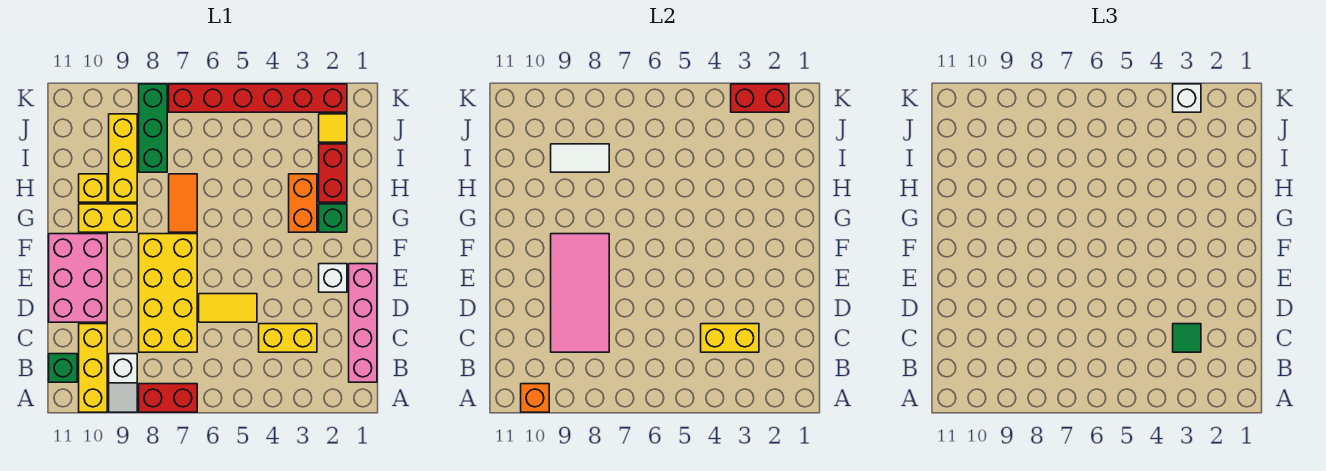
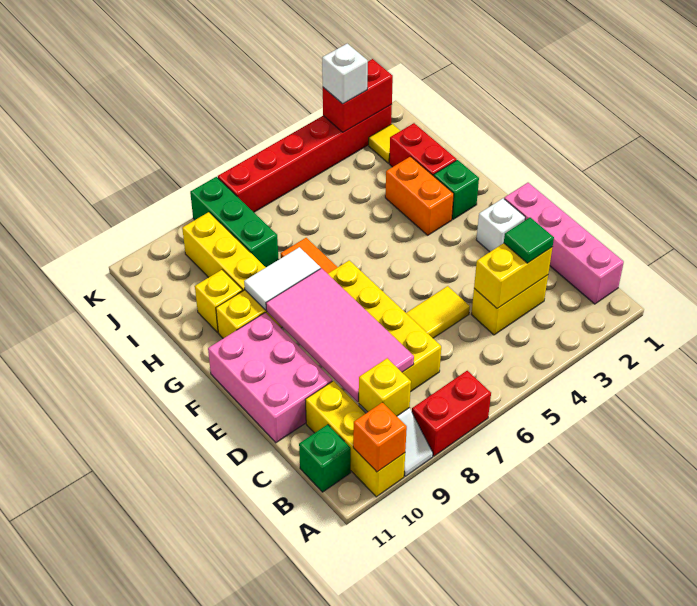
none -> yellow brick B9 level 2
white tile I8:I9 level 2 -> white tile G8:G9 level 2

